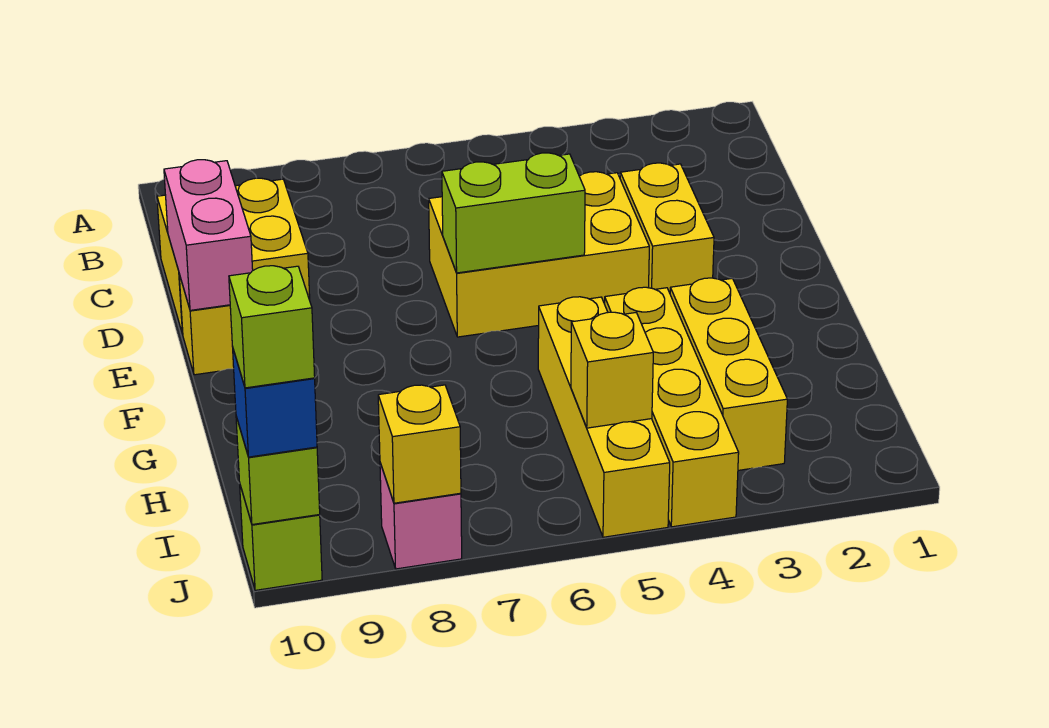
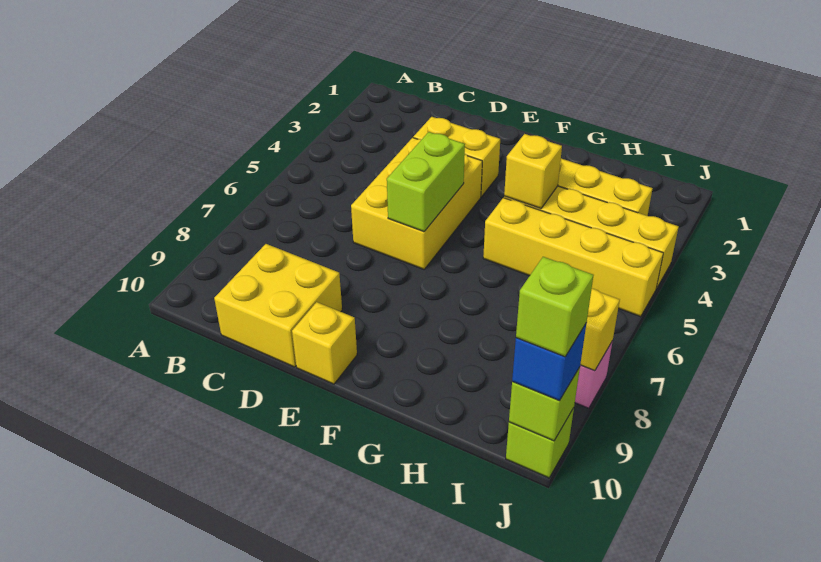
pink brick D10:E10 level 2 -> none
yellow brick I5 level 2 -> yellow brick G4 level 2

